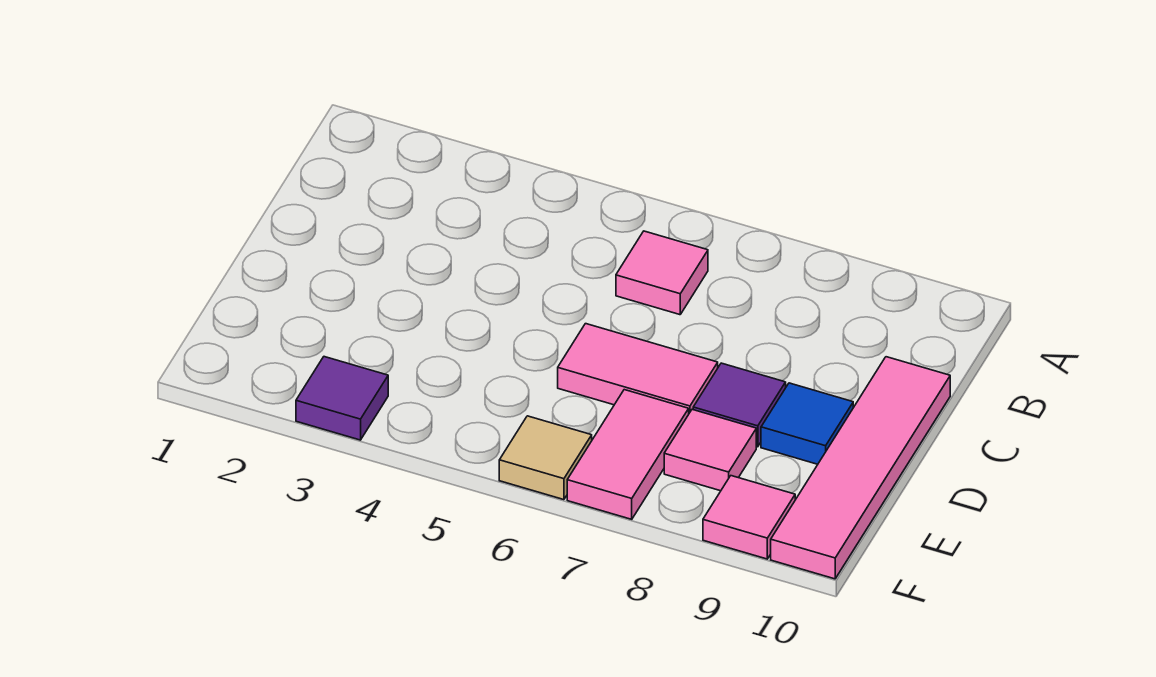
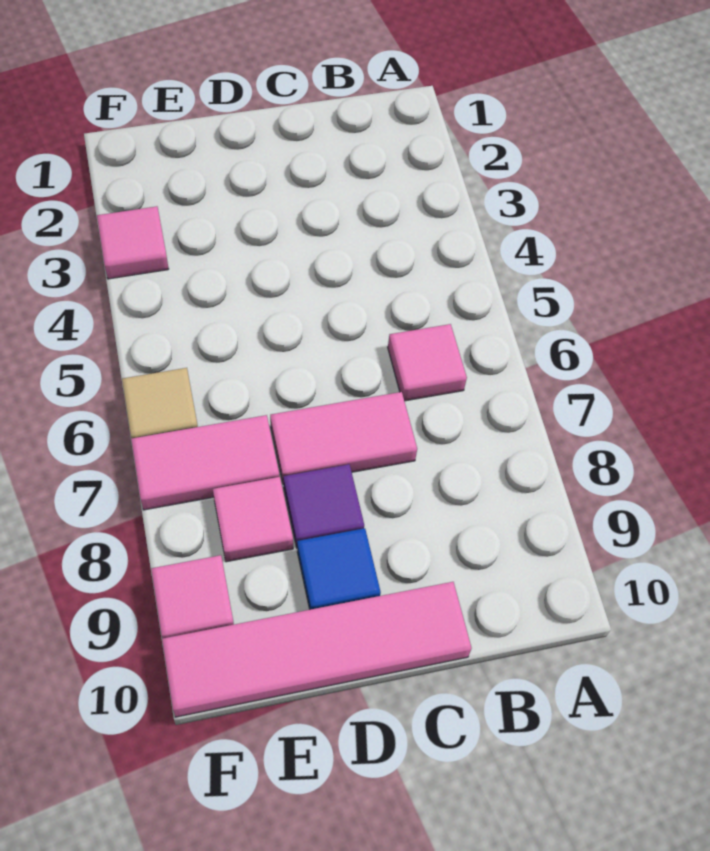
pink tile D6:D7 level 1 -> pink tile C7:D7 level 1
purple tile F3 level 1 -> pink tile F3 level 1

